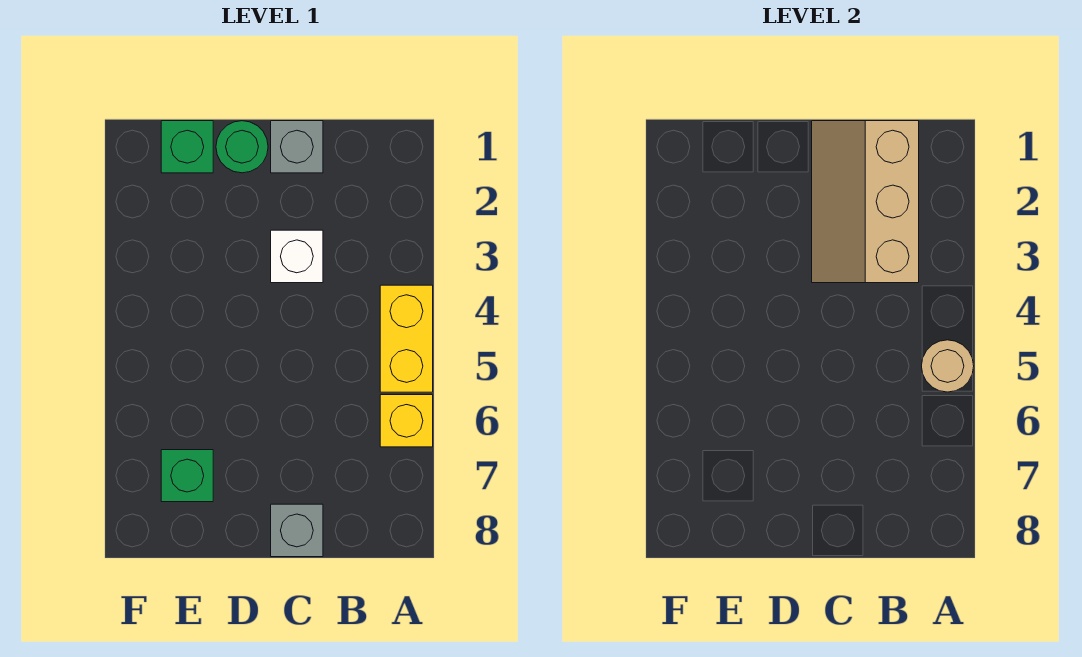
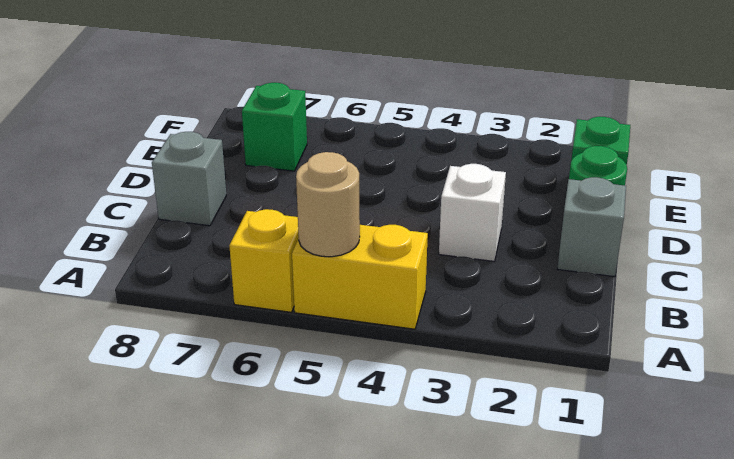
tan slope B1:C3 level 2 top B -> none

